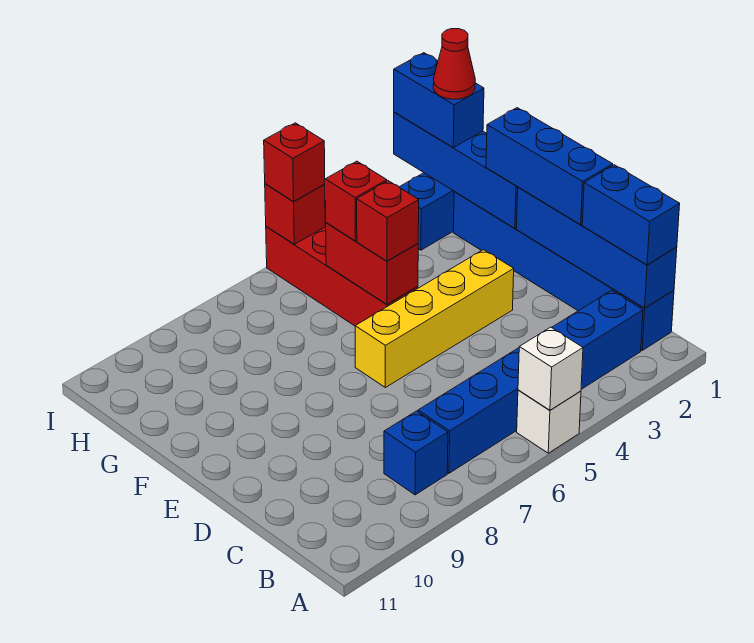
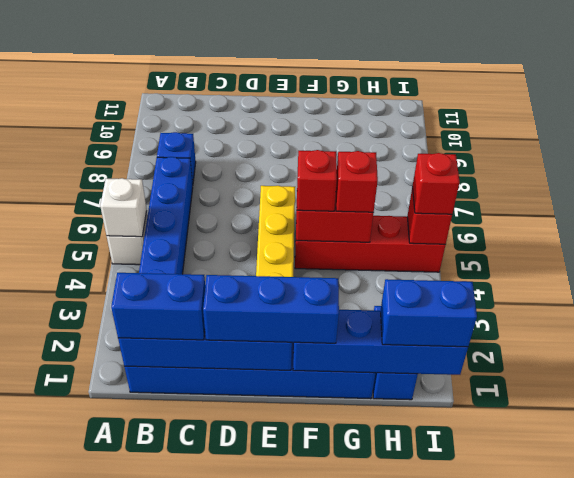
red cone H1 level 4 -> none

